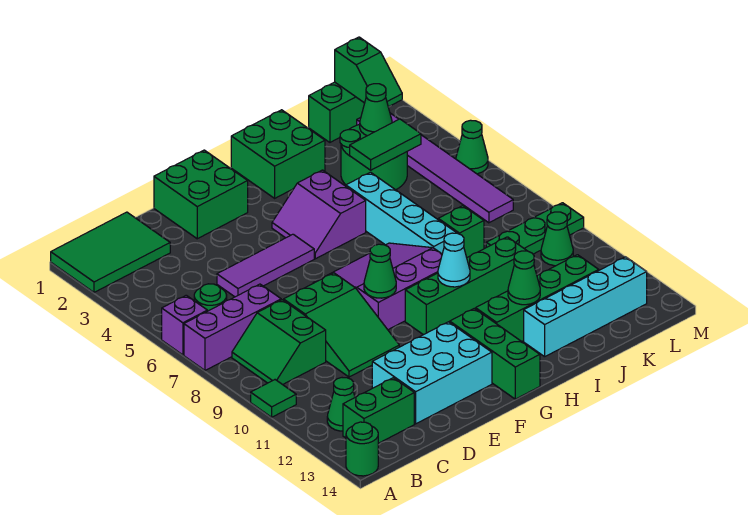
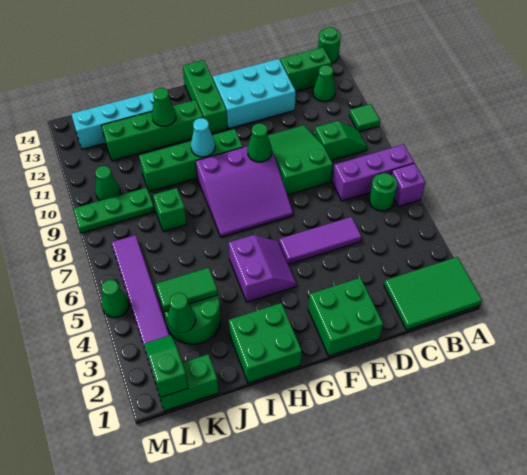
green slope B8:C9 level 1 top C -> green slope B9:C9 level 1 top C
cyan brick I5:I8 level 1 -> none

